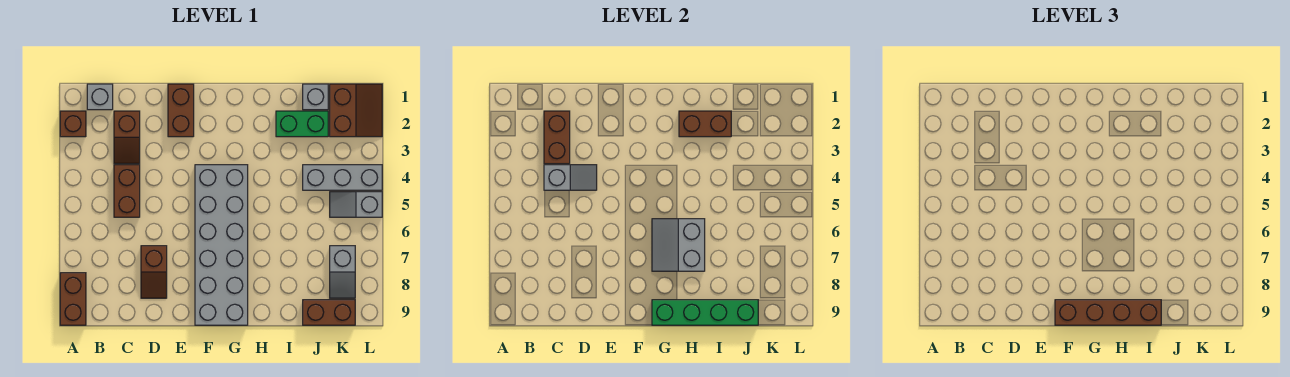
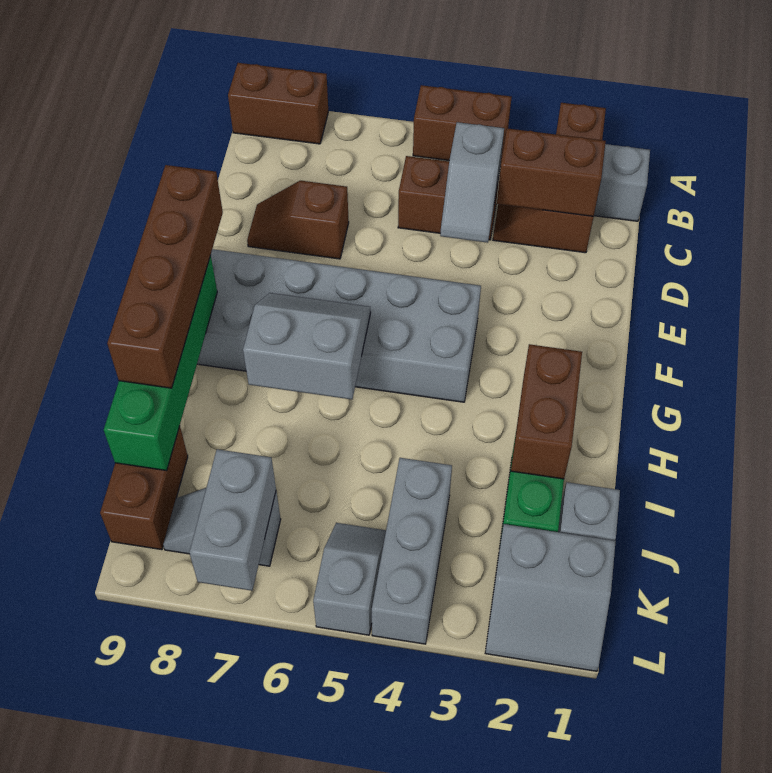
brown brick E1:E2 level 1 -> brown brick A4:A5 level 1
brown slope K1:L2 level 1 top K -> grey slope K1:L2 level 1 top K
none -> grey brick K7:L7 level 2

